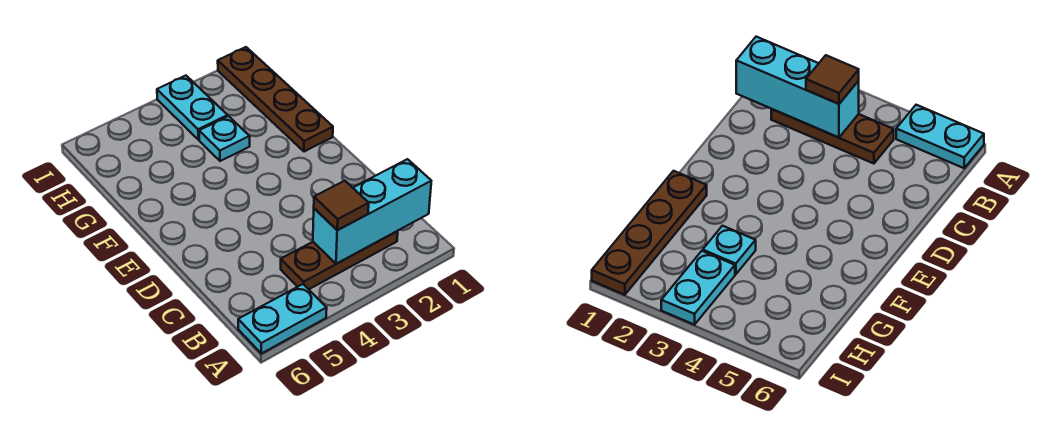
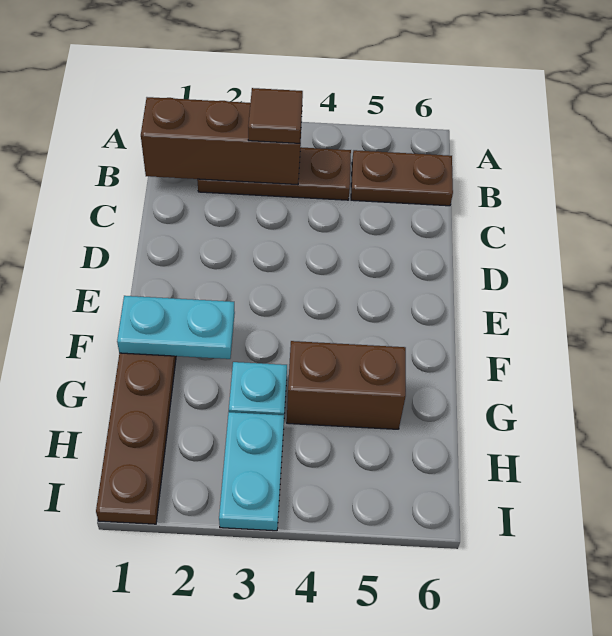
cyan plate A5:A6 level 1 -> cyan plate F1:F2 level 2
cyan brick B1:B3 level 2 -> brown brick B1:B3 level 2
none -> brown plate B5:B6 level 1
none -> brown brick G4:G5 level 1

